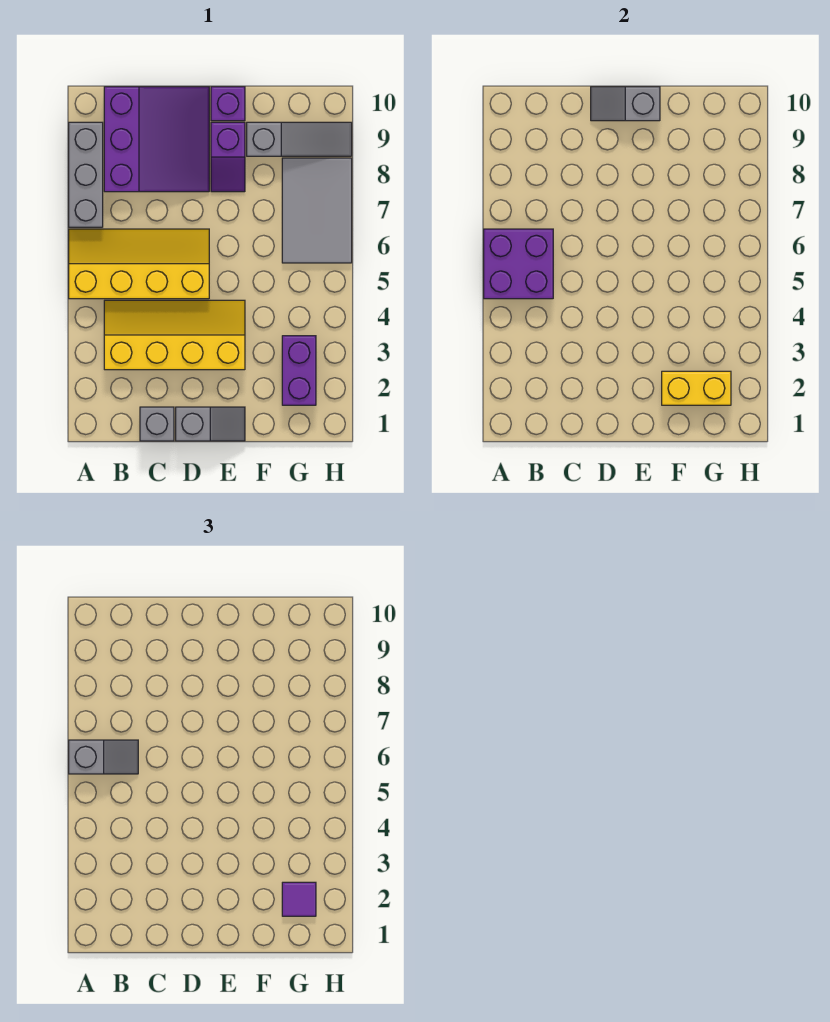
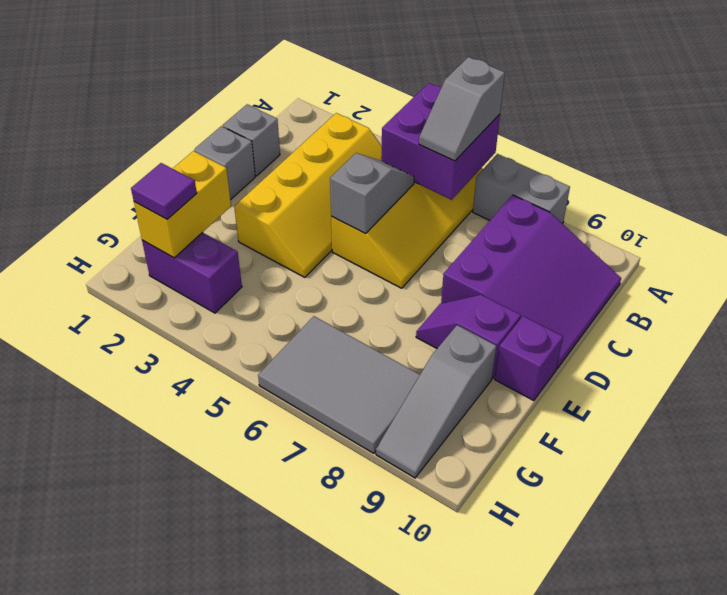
grey brick A7:A9 level 1 -> grey brick A7:A8 level 1
purple slope B8:D10 level 1 top B -> purple slope B8:D10 level 1 top 8
grey slope D10:E10 level 2 top E -> grey slope C5:D5 level 2 top D

